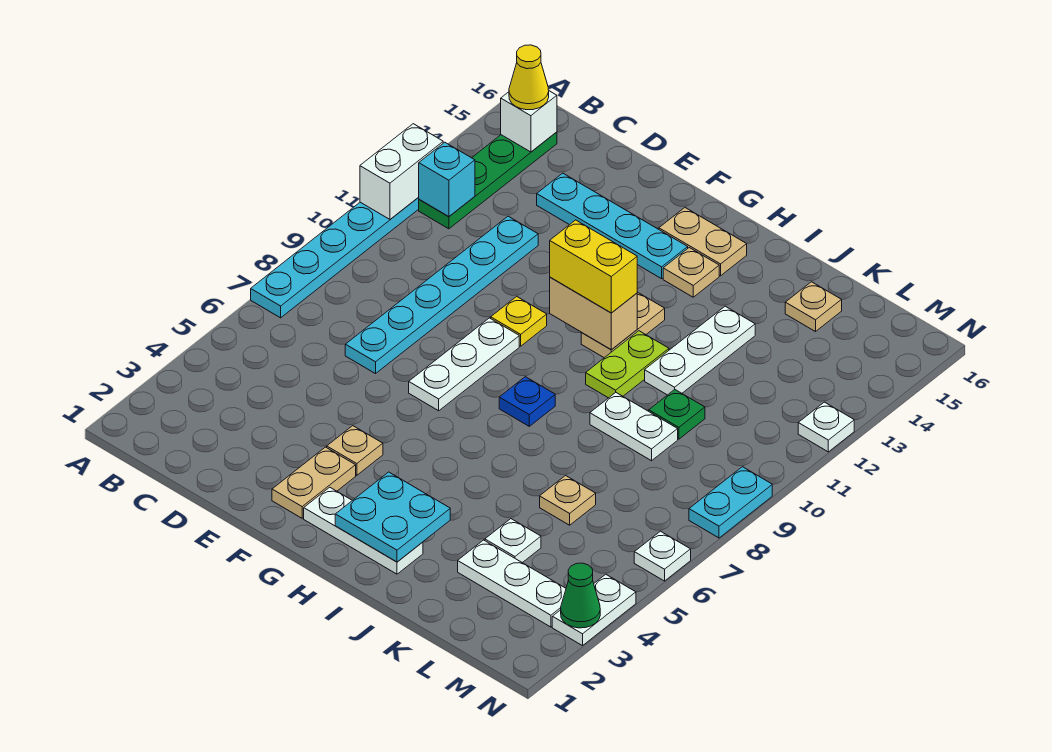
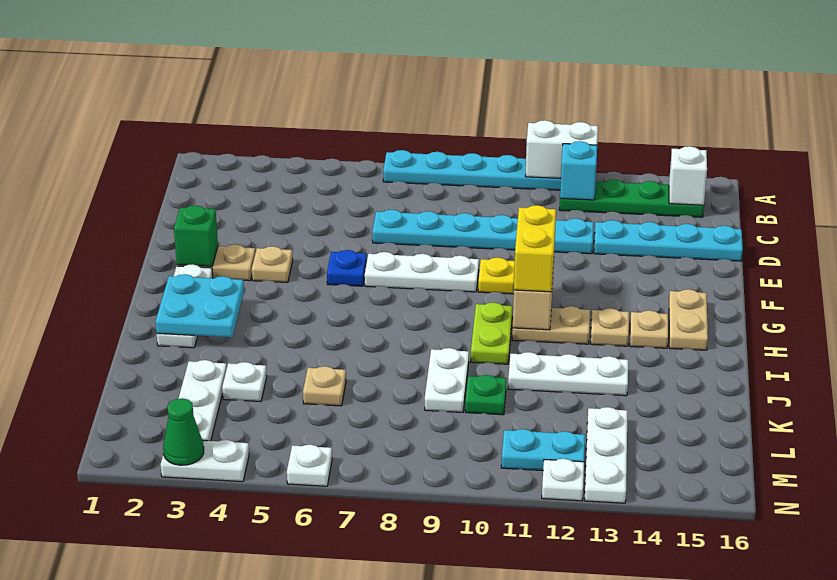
yellow cone B15 level 3 -> none
cyan plate D14:G14 level 1 -> cyan plate D13:D16 level 1
none -> green brick F2 level 2
blue plate H8 level 1 -> blue plate F6 level 1
lime plate I10:I11 level 1 -> lime plate H10:I10 level 1
tan plate K15 level 1 -> tan plate H13 level 1
none -> white plate L13:N13 level 1
cyan plate N8:N9 level 1 -> cyan plate M11:M12 level 1

